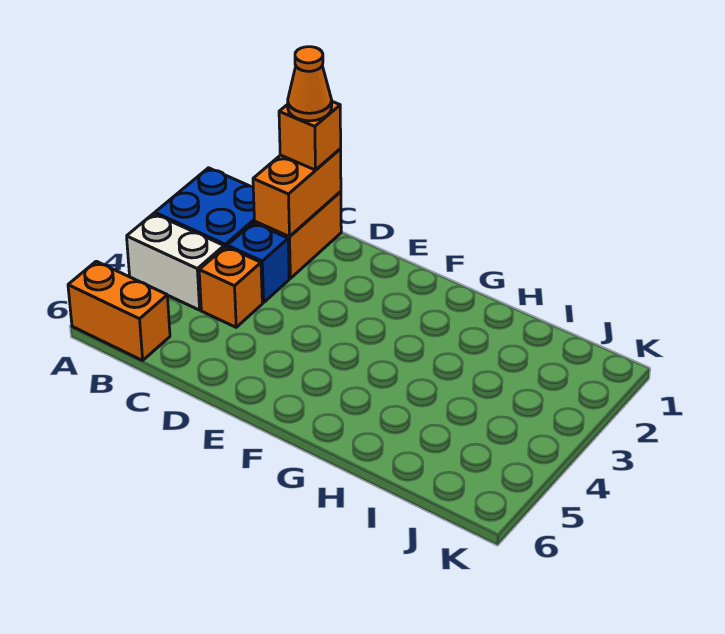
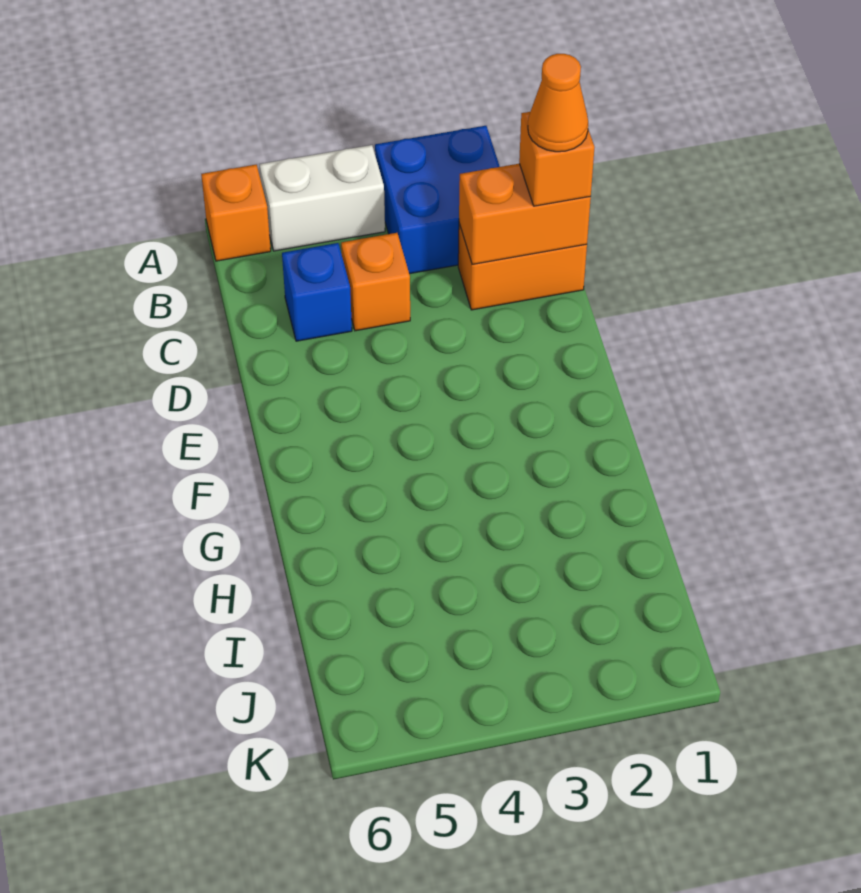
white brick A4:B4 level 1 -> white brick A4:A5 level 1
orange brick A6:B6 level 1 -> orange brick A6 level 1
blue brick C3 level 1 -> blue brick C5 level 1

